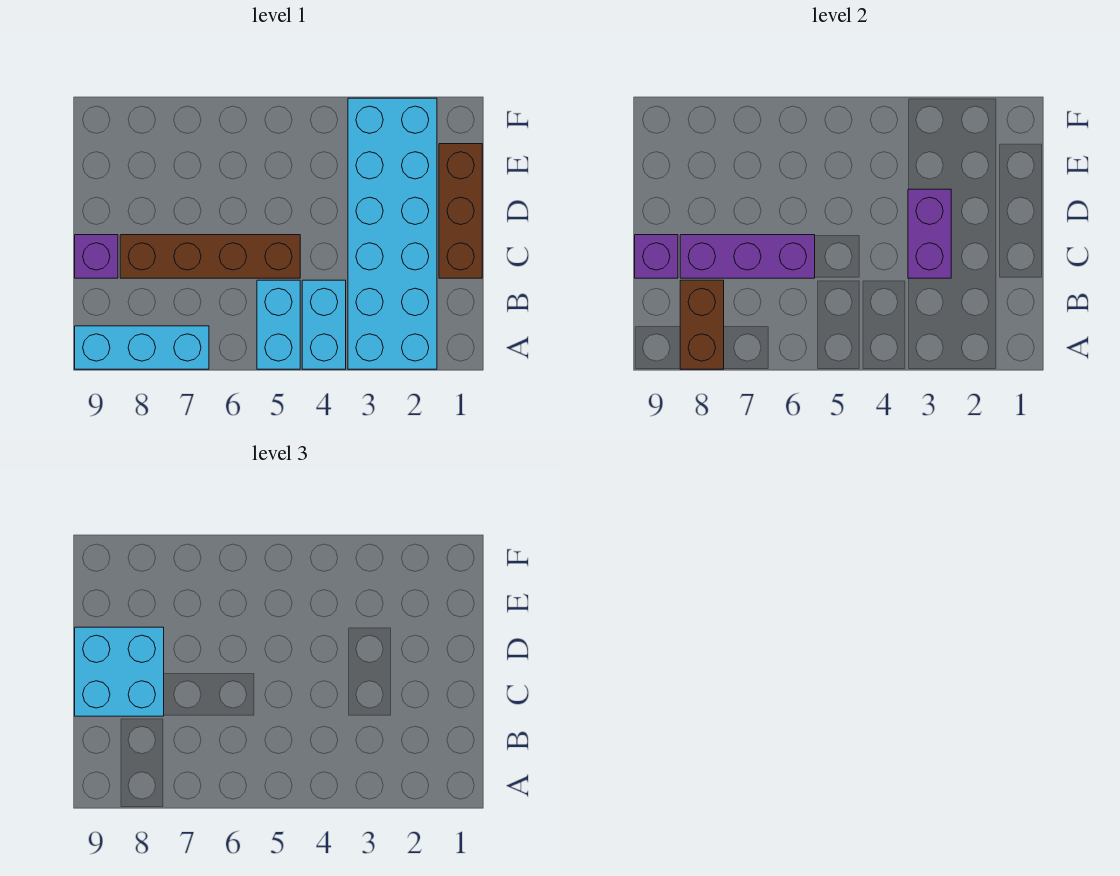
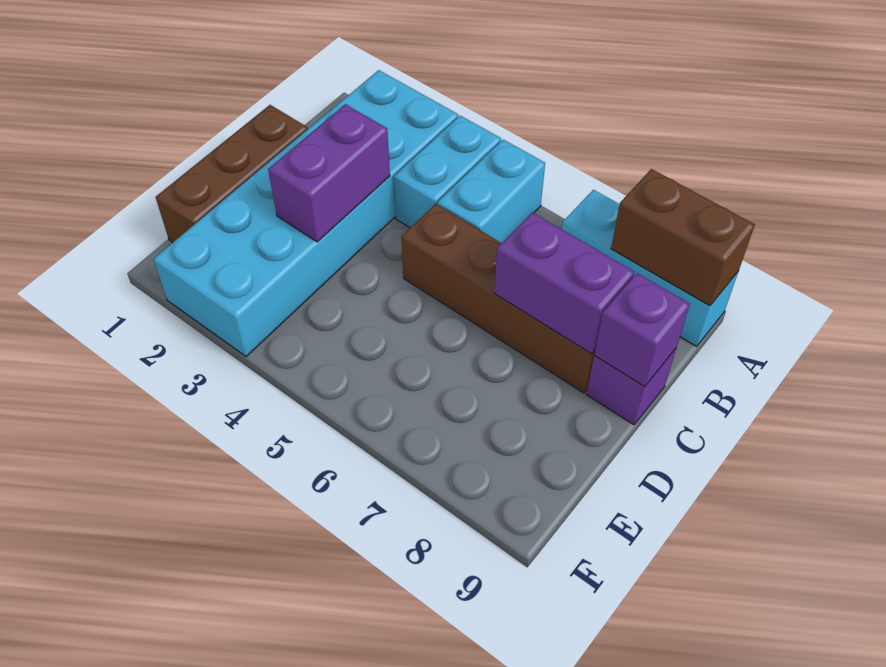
brown brick A8:B8 level 2 -> brown brick A8:A9 level 2
purple brick C6:C8 level 2 -> purple brick C7:C8 level 2
cyan brick C8:D9 level 3 -> none

